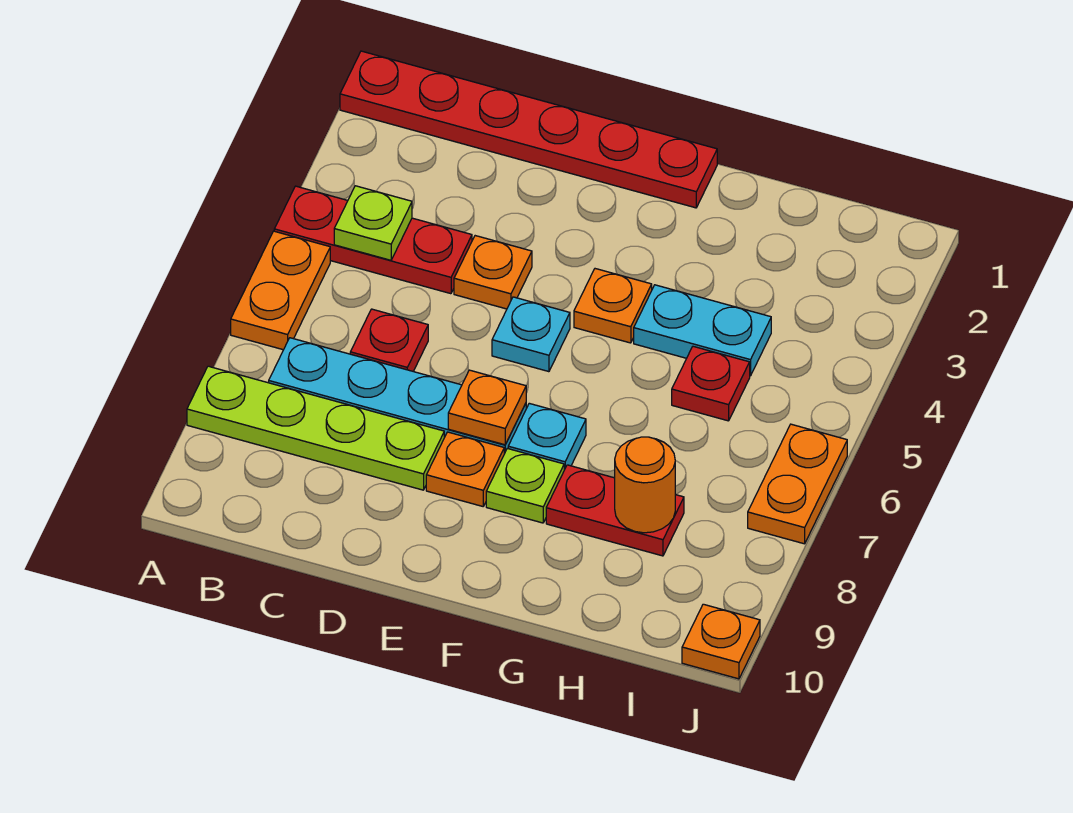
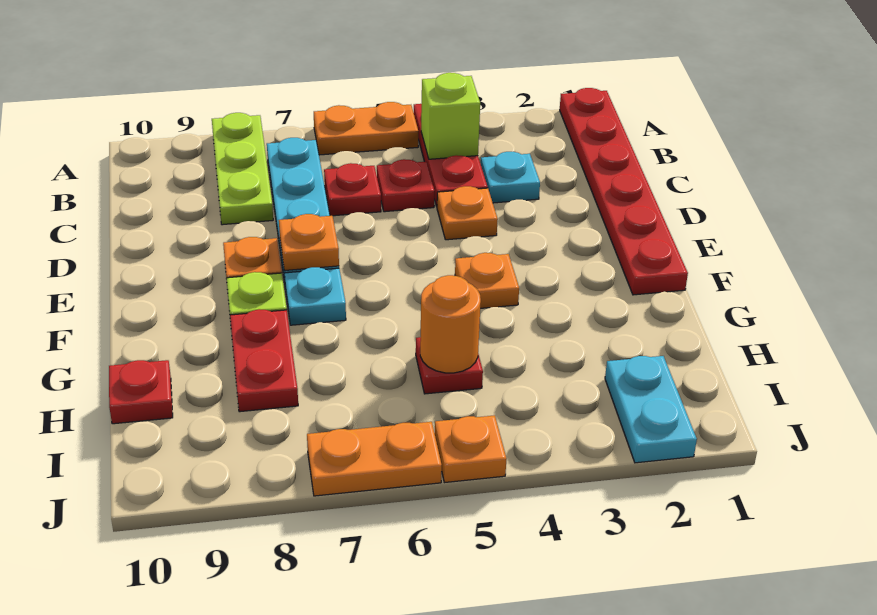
lime plate A8:D8 level 1 -> lime plate A8:C8 level 1
lime plate B4 level 2 -> lime brick B4 level 2
none -> red plate C5 level 1
cyan plate E5 level 1 -> cyan plate C3 level 1
cyan plate G4:H4 level 1 -> cyan plate I2:J2 level 1
orange round brick H8 level 2 -> orange round brick H5 level 2
none -> red plate H10 level 1
orange plate J10 level 1 -> orange plate J5 level 1

